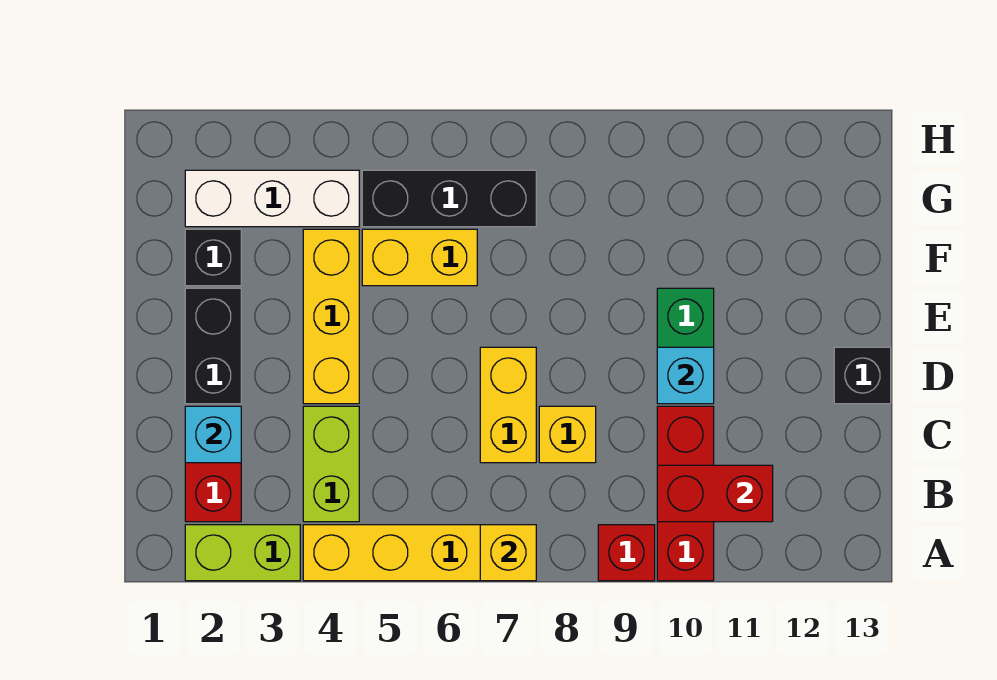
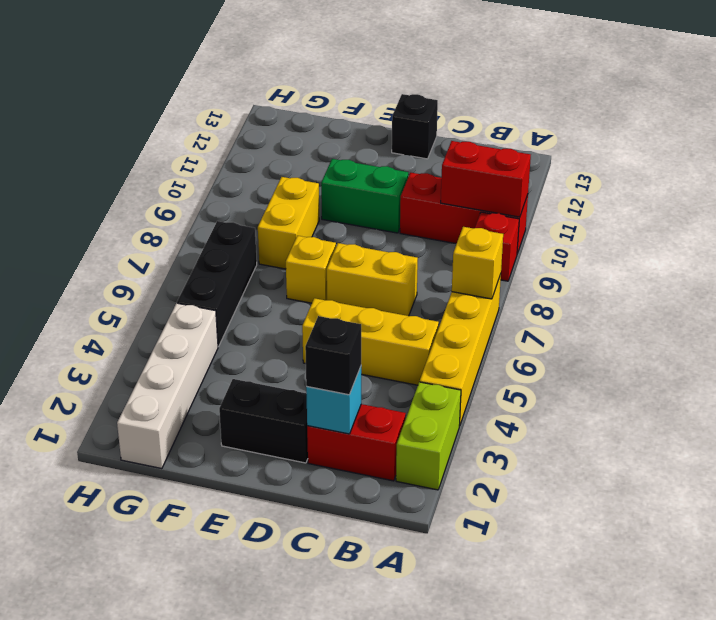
lime brick B4:C4 level 1 -> none
red brick B10:B11 level 2 -> red brick A10:B10 level 2
yellow brick C8 level 1 -> yellow brick E7 level 1
yellow brick D4:F4 level 1 -> yellow brick B5:D5 level 1
cyan brick D10 level 2 -> none
black brick F2 level 1 -> black brick C2 level 3
yellow brick F5:F6 level 1 -> yellow brick F8:F9 level 1
white brick G2:G4 level 1 -> white brick G1:G4 level 1

